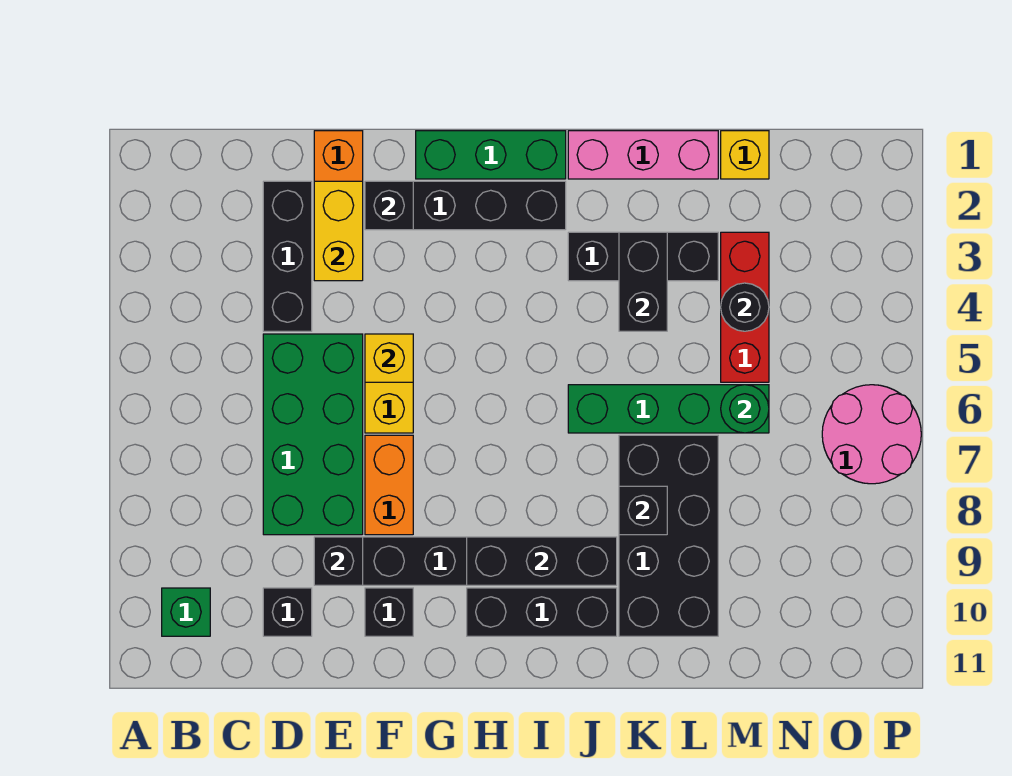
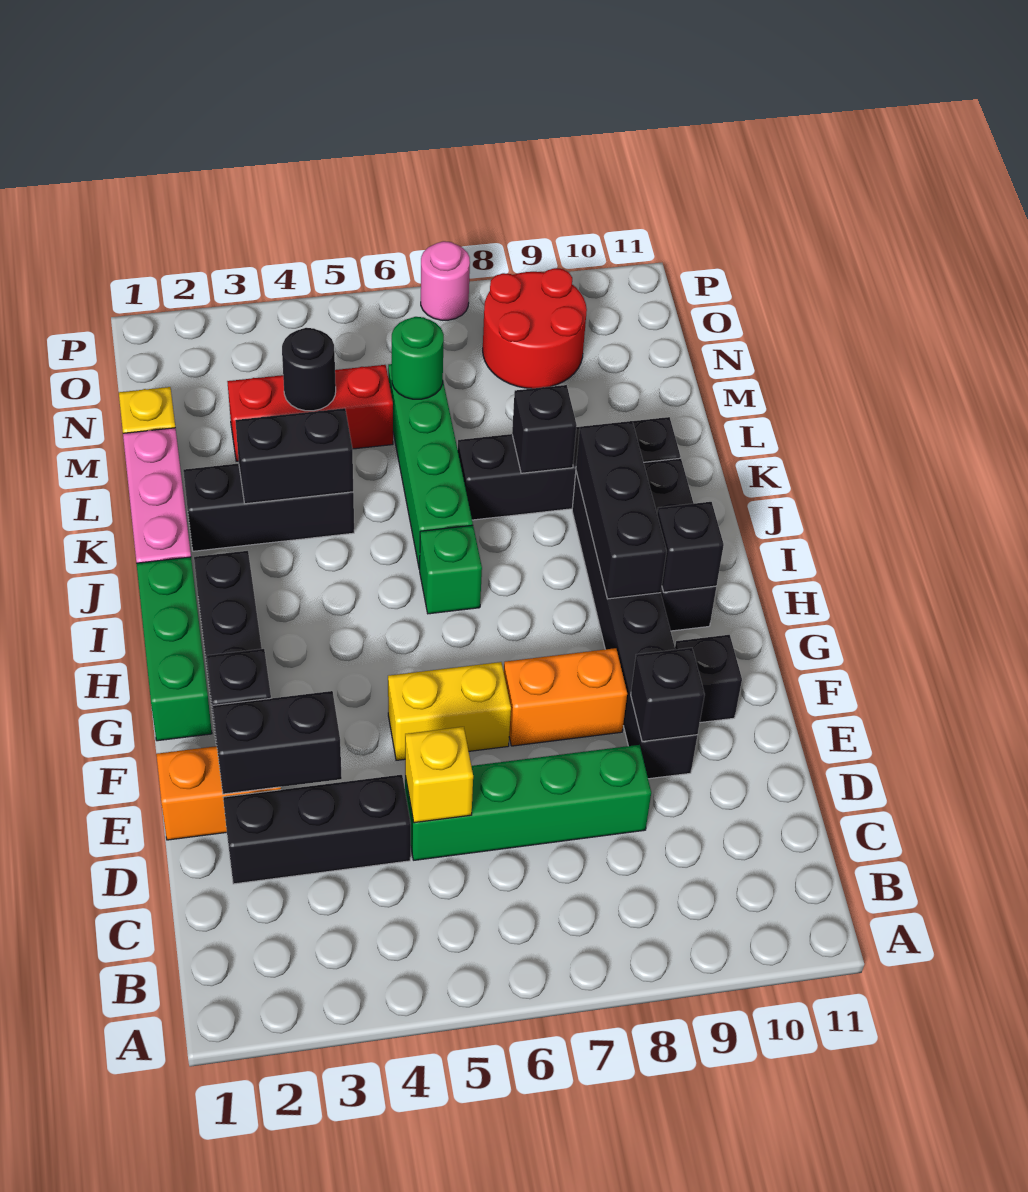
green brick B10 level 1 -> green brick I6 level 1
green brick D5:E8 level 1 -> green brick D5:D8 level 1
black brick D10 level 1 -> black brick H10 level 2
yellow brick E2:E3 level 2 -> black brick E2:E3 level 2
yellow brick F5 level 2 -> yellow brick D5 level 2
black brick J3:L3 level 1 -> black brick K2:K4 level 1
black brick K7:L10 level 1 -> black brick K7:K10 level 1
none -> red round brick N8:O9 level 1
pink round brick O6:P7 level 1 -> pink round brick P7 level 1

